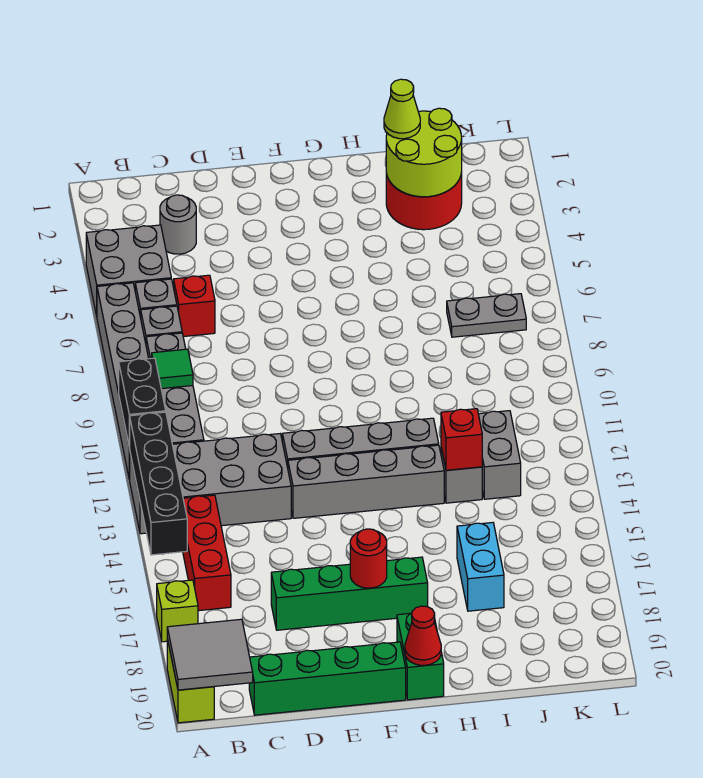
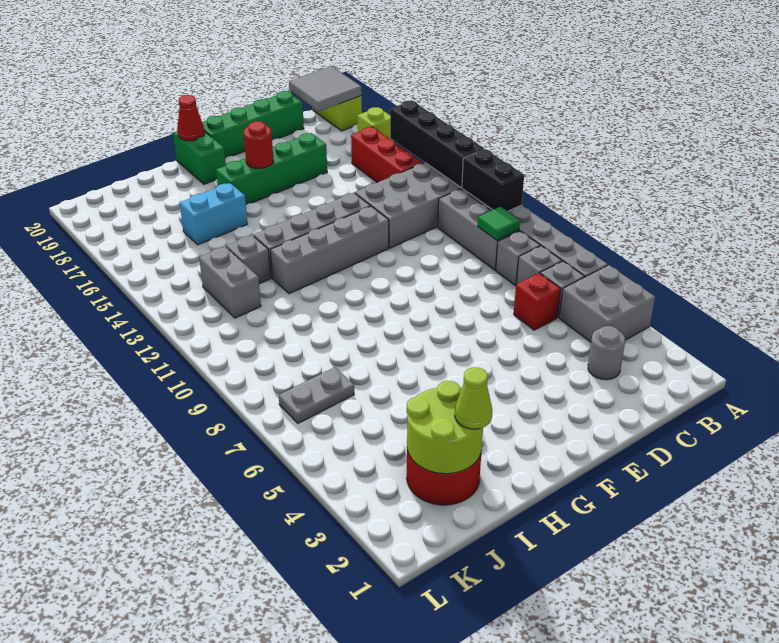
red brick I13 level 2 -> none
cyan brick I16:I17 level 1 -> cyan brick H16:I16 level 1

